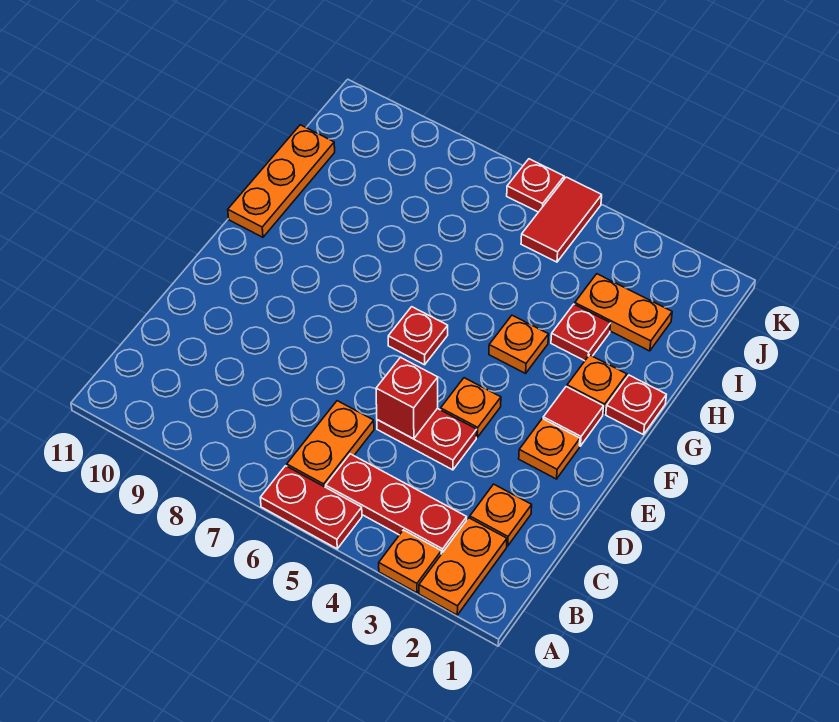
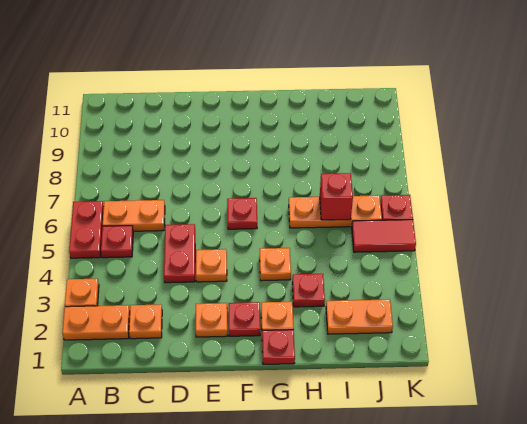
red plate B3:B5 level 1 -> red plate B5 level 1
red brick D5 level 2 -> red brick I6 level 2
red tile F2 level 1 -> red plate F2 level 1
orange plate G11:I11 level 1 -> orange plate H6:J6 level 1
orange plate I2:I3 level 1 -> orange plate I2:J2 level 1

